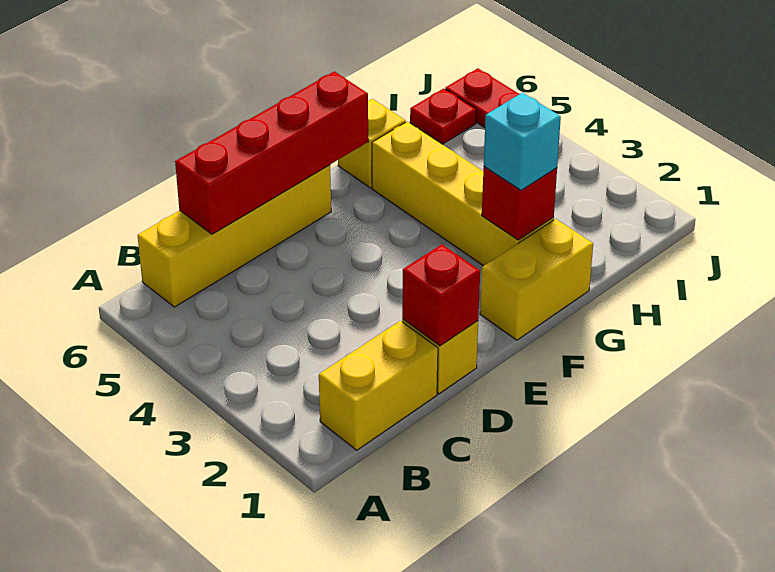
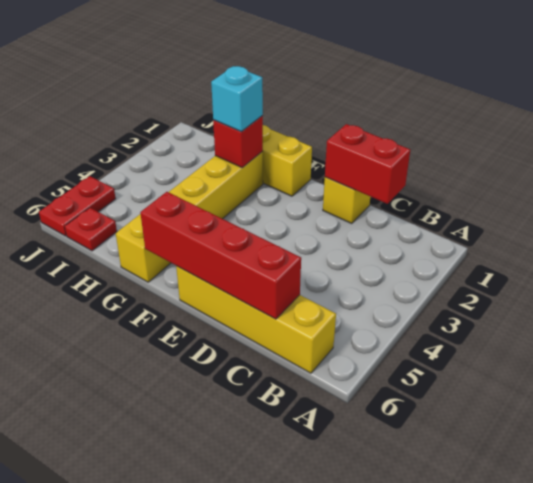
yellow brick B1:C1 level 1 -> none
red brick D1 level 2 -> red brick C1:D1 level 2

